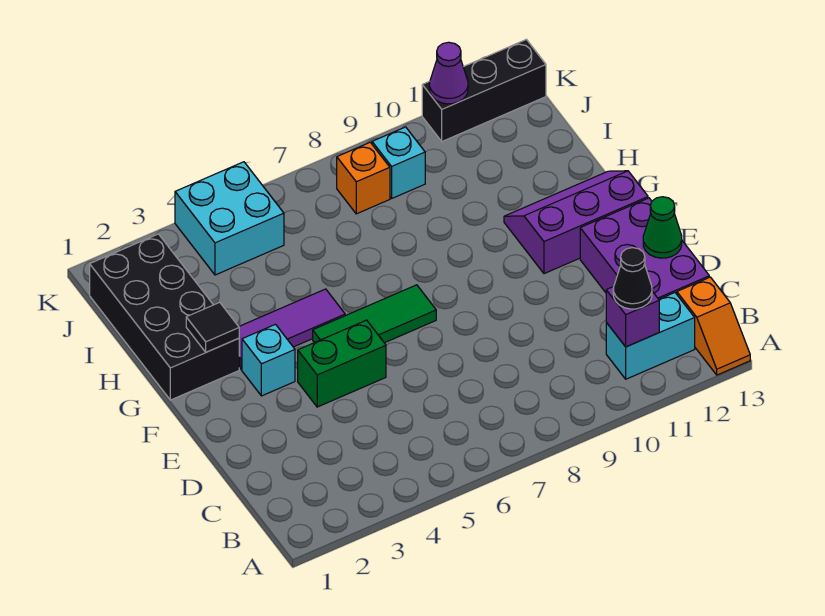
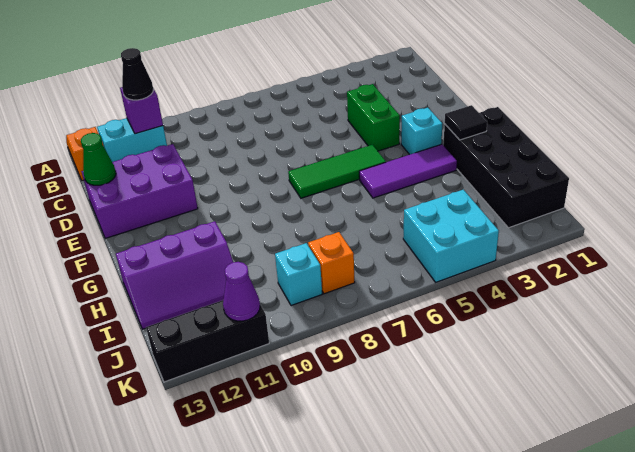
purple brick C12:E13 level 1 -> purple brick D11:E13 level 1
green brick E4:E5 level 1 -> green brick D4:E4 level 1
purple slope F11:G13 level 1 top F -> purple slope H11:I13 level 1 top H

